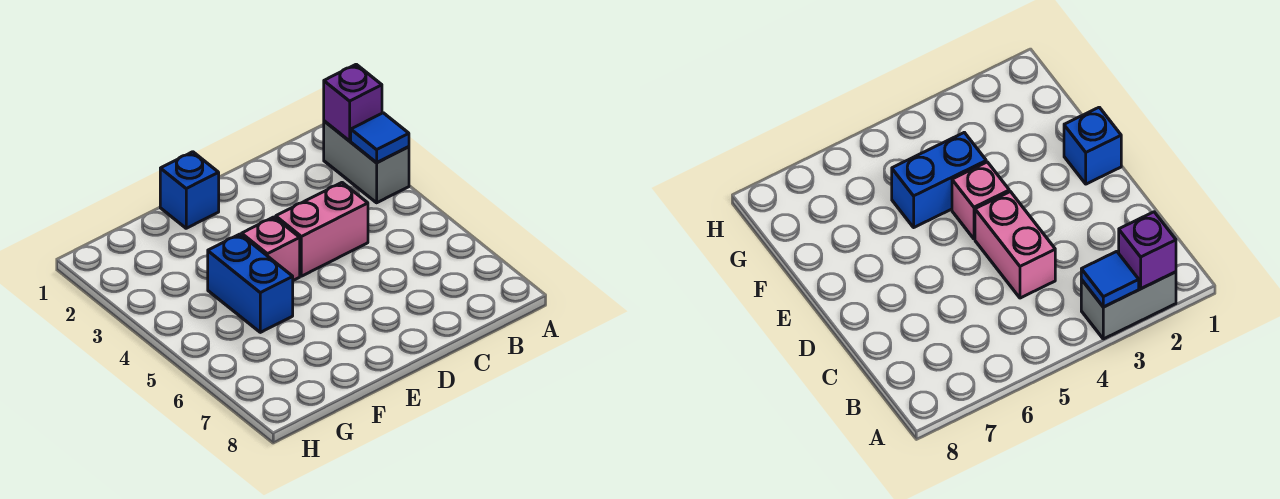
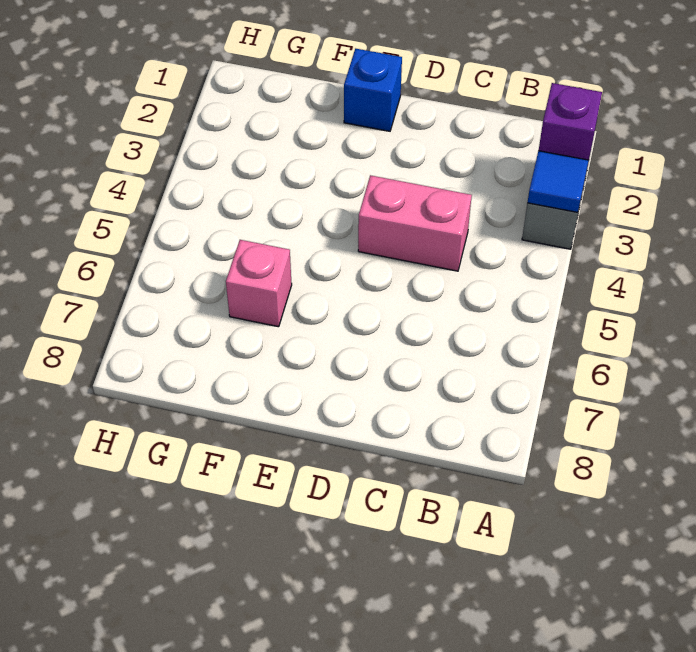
pink brick E4 level 1 -> pink brick F6 level 1
blue brick F4:F5 level 1 -> none

